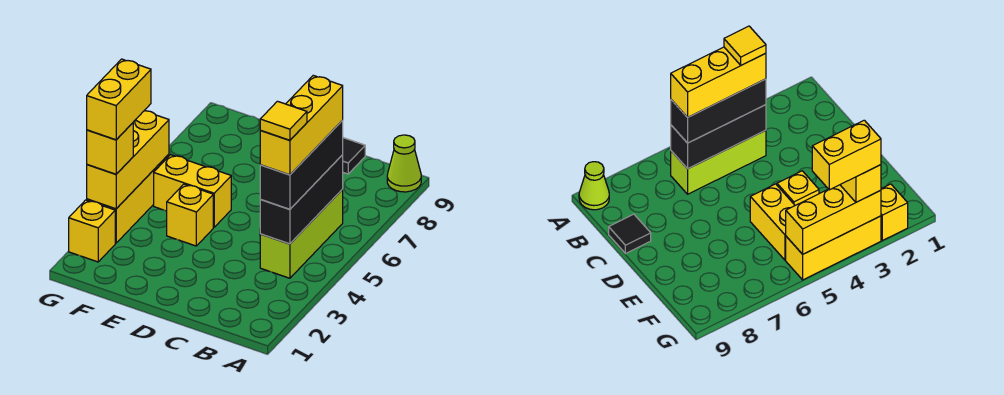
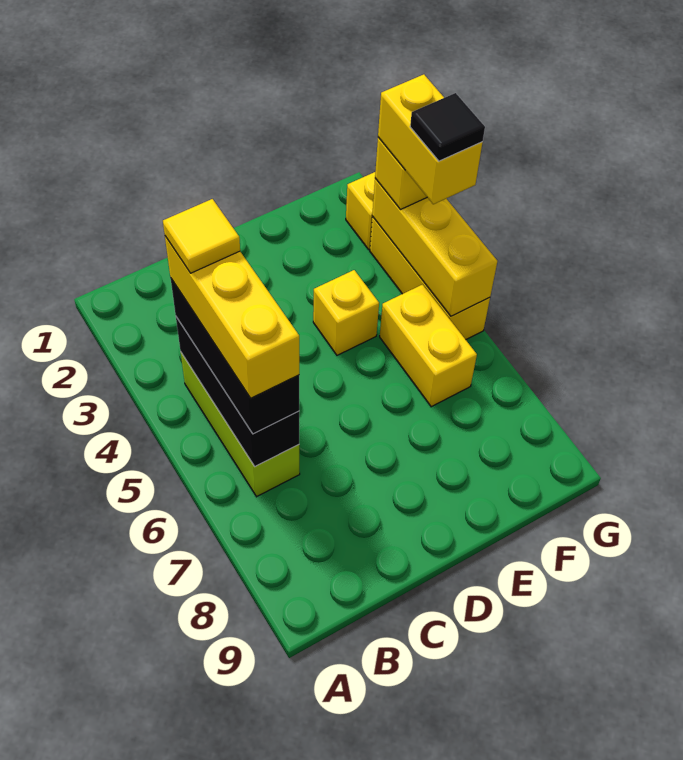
lime cone A9 level 1 -> none
black tile C9 level 1 -> black tile G4 level 5
yellow brick E5:F5 level 1 -> yellow brick F5:F6 level 1

